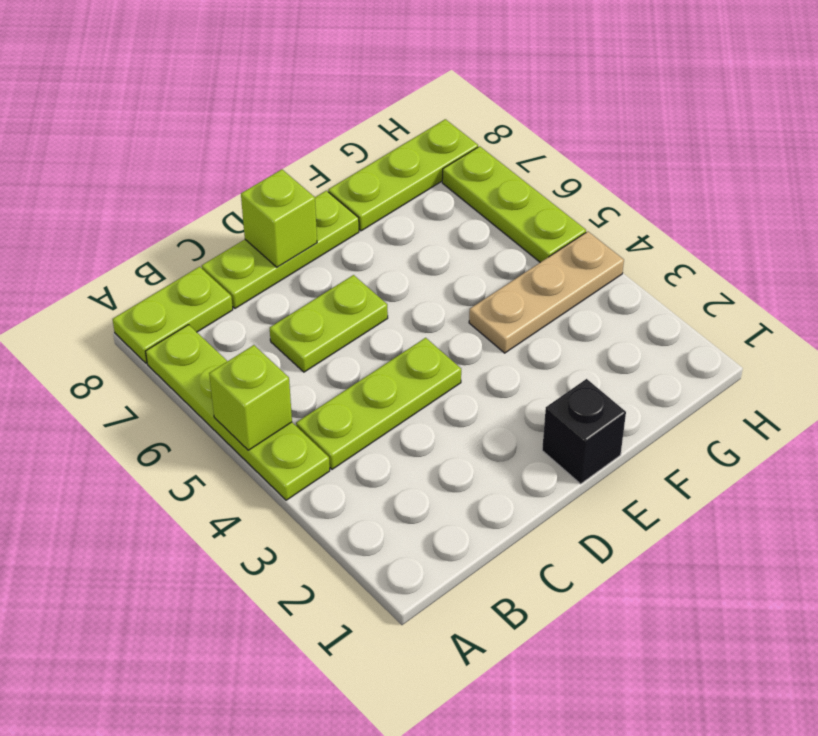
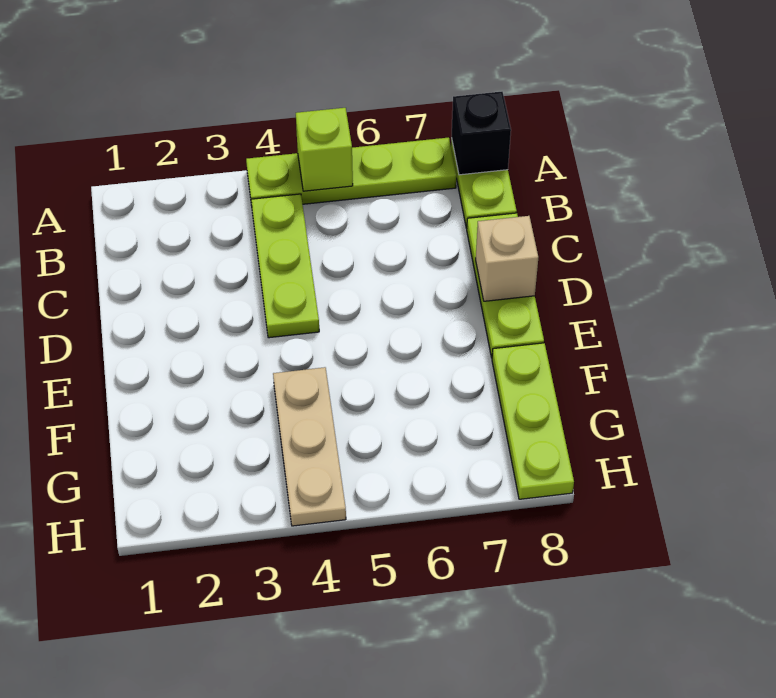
lime plate C6:D6 level 1 -> none
lime brick D8 level 2 -> tan brick D8 level 2
black brick E1 level 1 -> black brick A8 level 2
lime plate H5:H7 level 1 -> none

